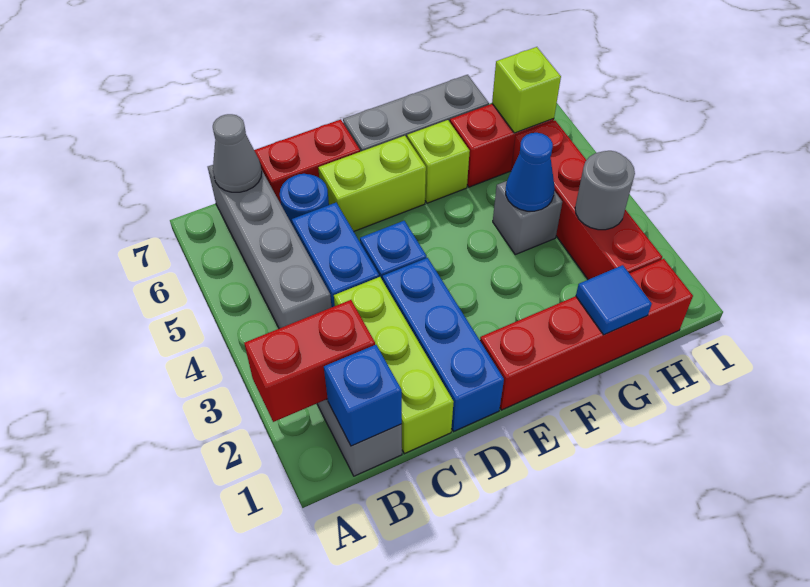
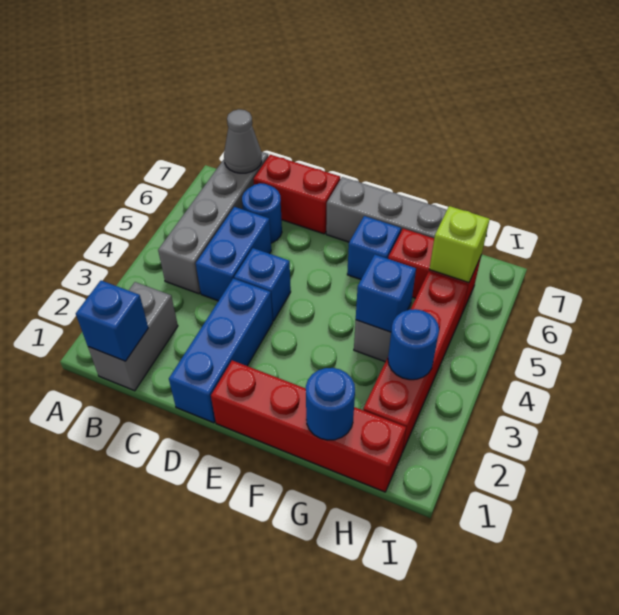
red brick A2:B2 level 2 -> none
lime brick C1:C3 level 1 -> none
lime brick D6:E6 level 1 -> none
lime brick F6 level 1 -> blue brick F6 level 1
blue tile G1 level 2 -> blue round brick G1 level 2
blue cone G4 level 2 -> blue brick G4 level 2
grey round brick H3 level 2 -> blue round brick H3 level 2

